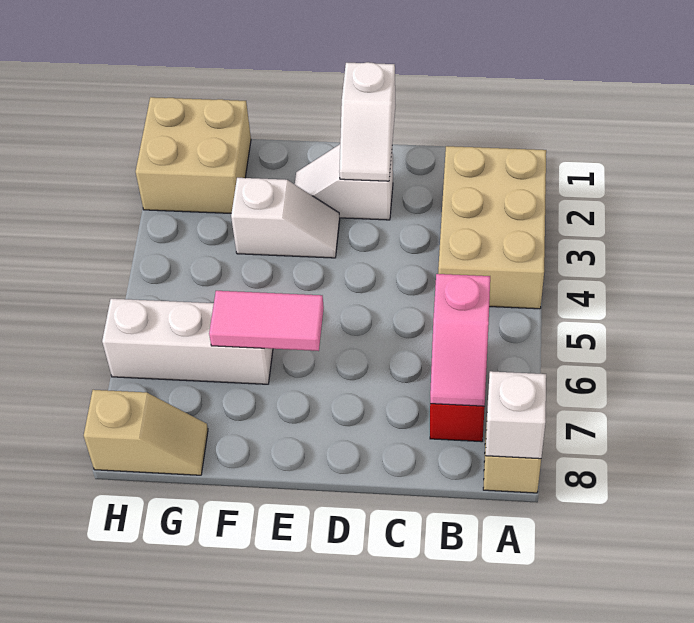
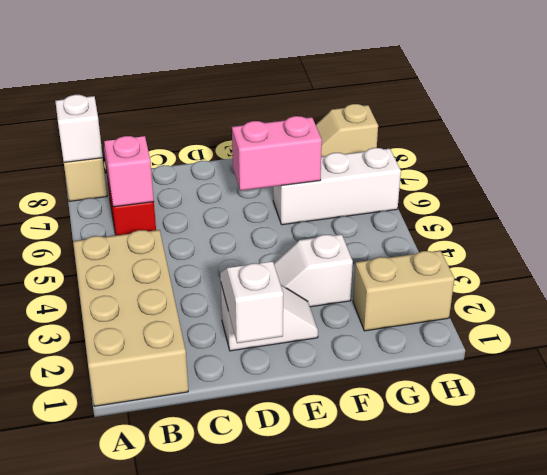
tan brick A2:B4 level 1 -> tan brick A1:B4 level 1
pink tile E6:F6 level 2 -> pink brick E6:F6 level 2
tan brick G1:H2 level 1 -> tan brick G2:H2 level 1

